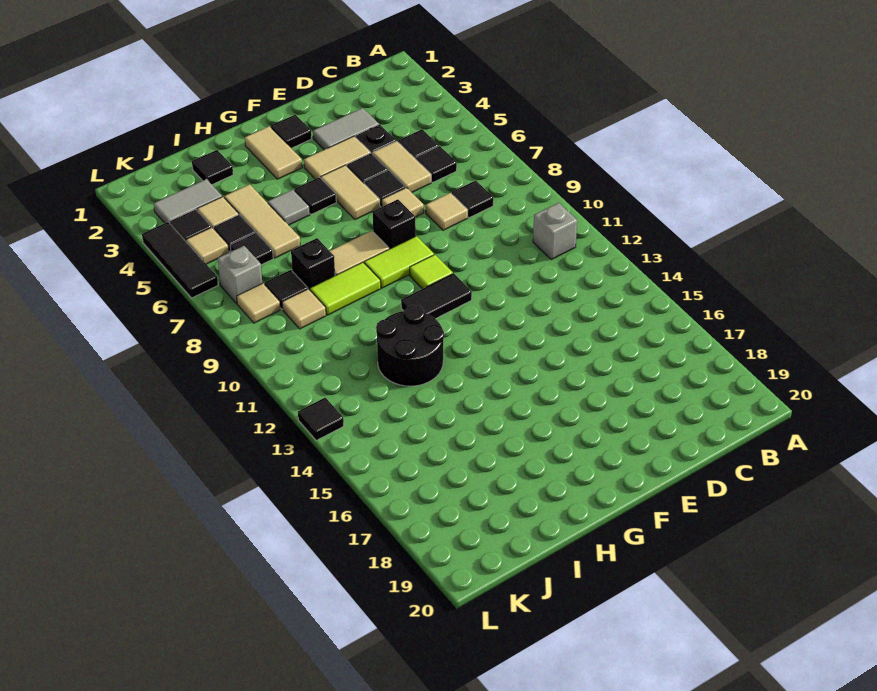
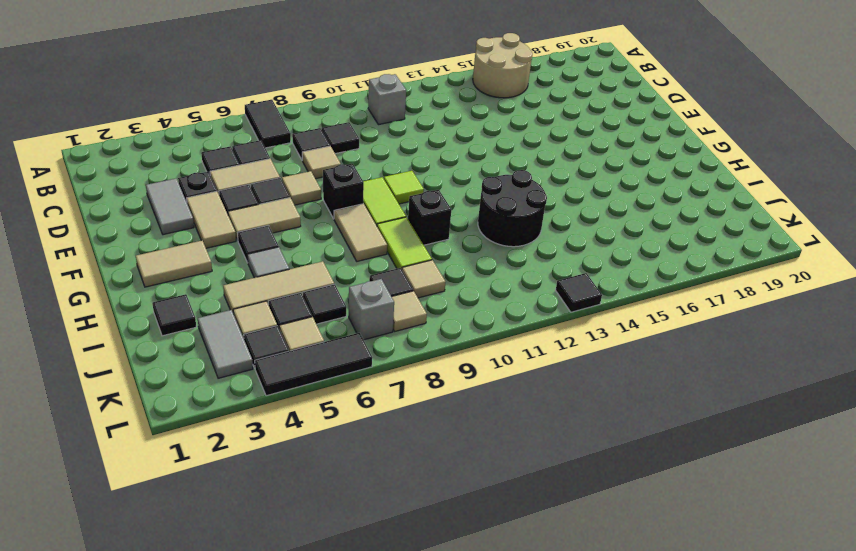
none -> tan round brick A15:B16 level 1
black tile F2 level 1 -> black tile C9 level 1
black tile F11:G11 level 1 -> black tile A7:B7 level 1
black brick I8 level 1 -> black brick H10 level 1

